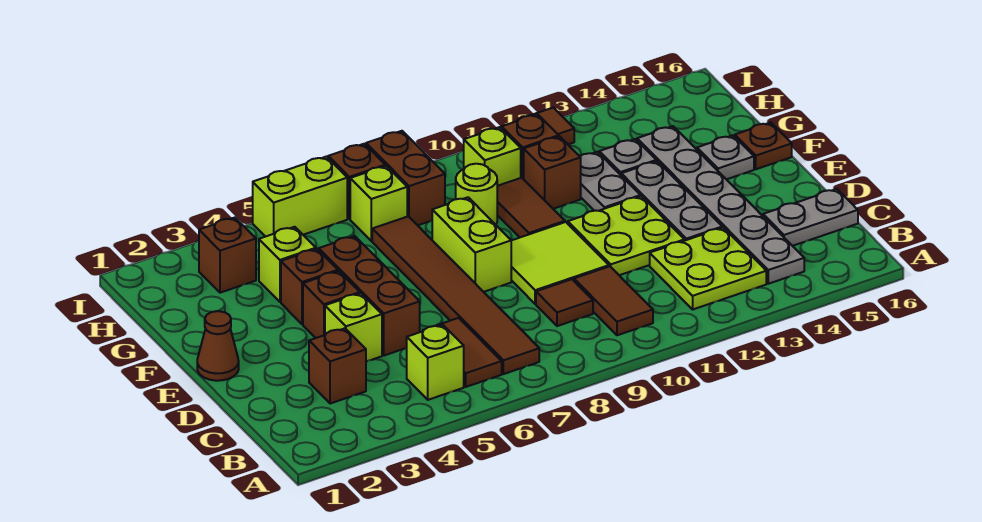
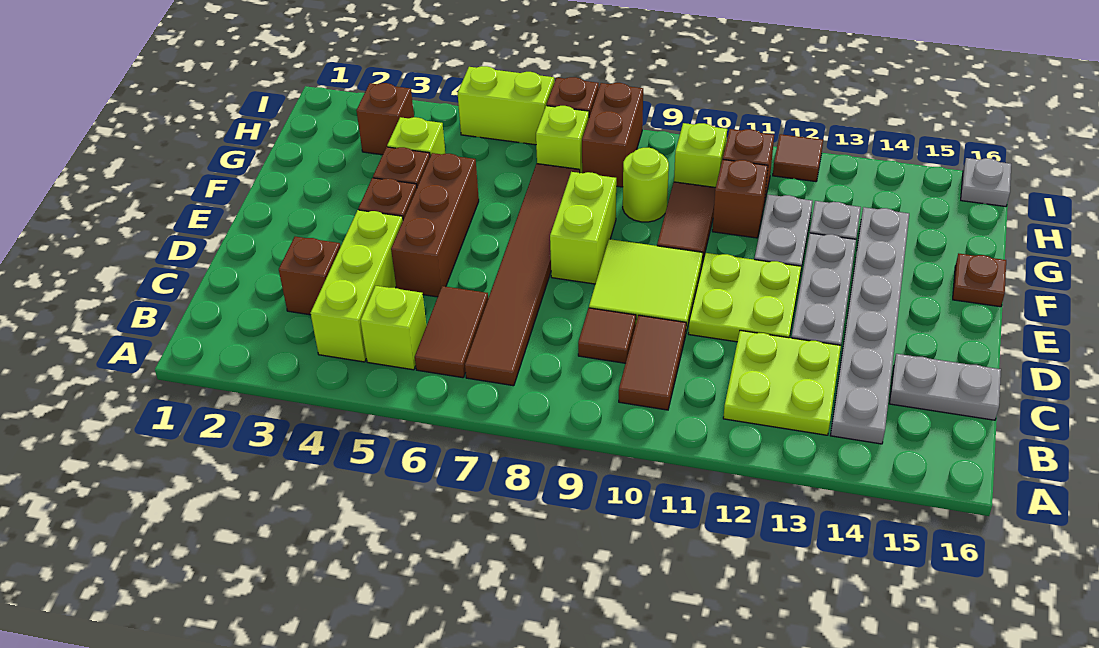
lime brick D4 level 1 -> lime brick B4:D4 level 1
brown cone E1 level 1 -> none
grey plate F15 level 1 -> grey plate I16 level 1

